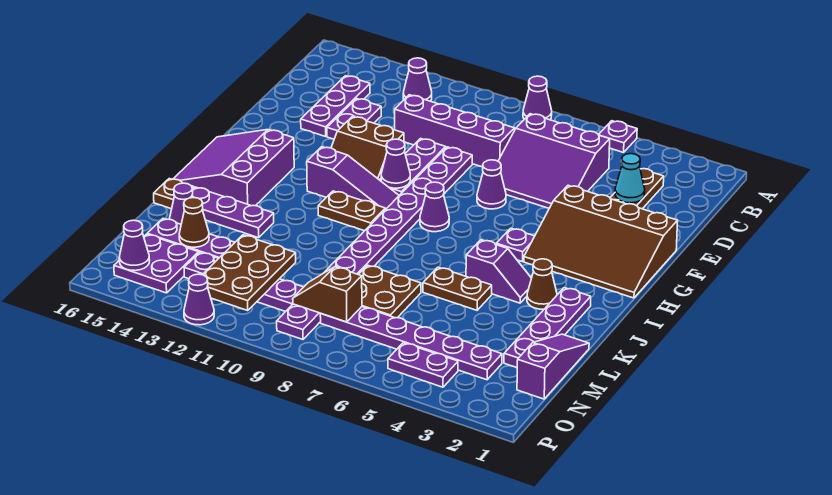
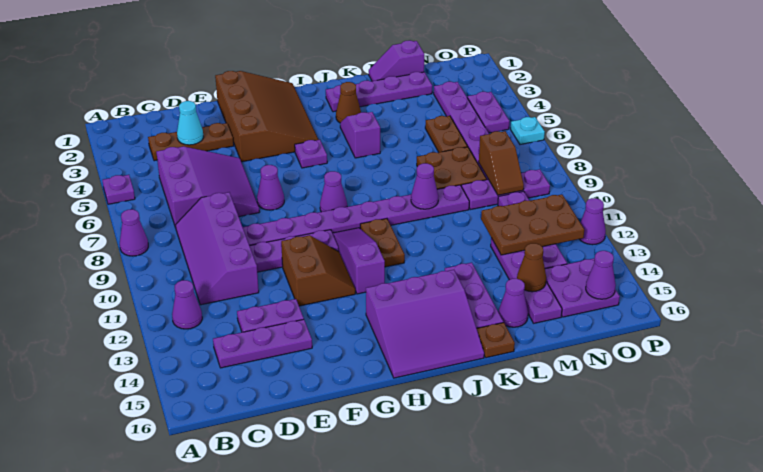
purple cone G10 level 2 -> purple cone K9 level 2
brown plate K5:K6 level 1 -> brown plate M5:M6 level 1
purple slope L1:N1 level 1 top N -> purple slope L1:M1 level 1 top M
none -> cyan plate P6 level 1

